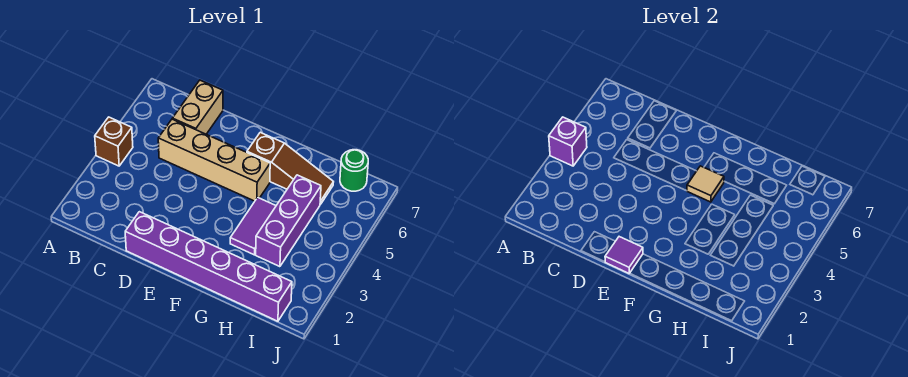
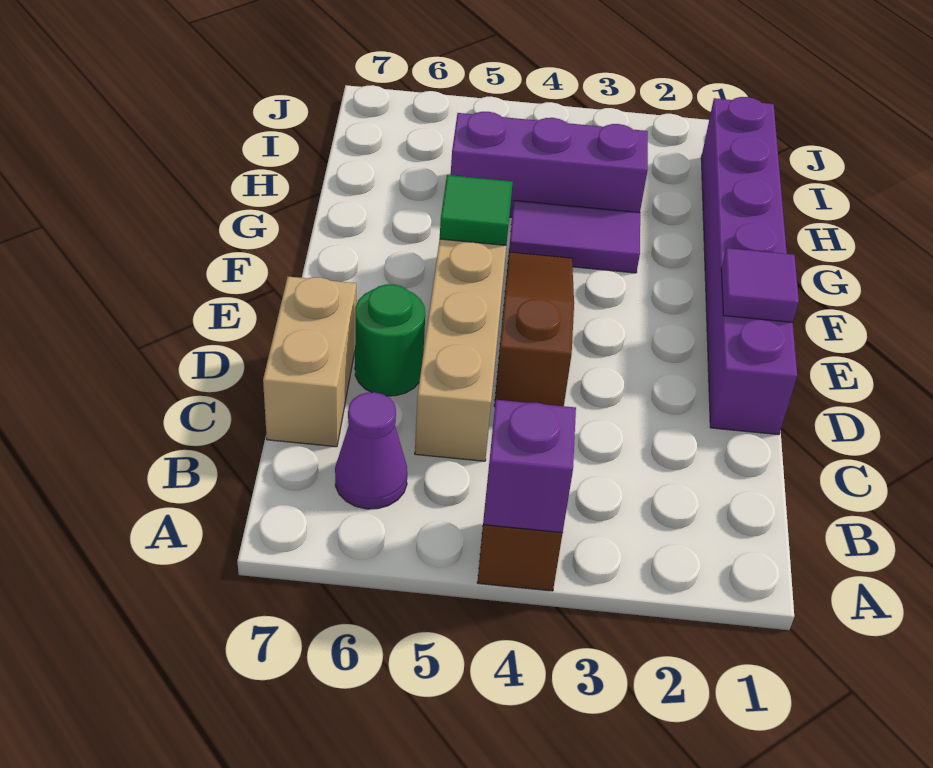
none -> purple cone B6 level 1
tan brick C6:C7 level 1 -> tan brick C7:D7 level 1
tan tile F5 level 2 -> green tile F5 level 2
brown slope F6:H6 level 1 top F -> brown slope D4:F4 level 1 top D
green round brick I7 level 1 -> green round brick D6 level 1

